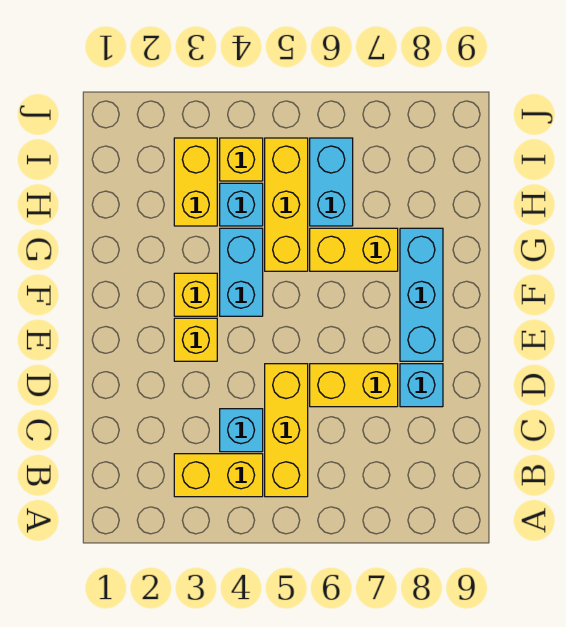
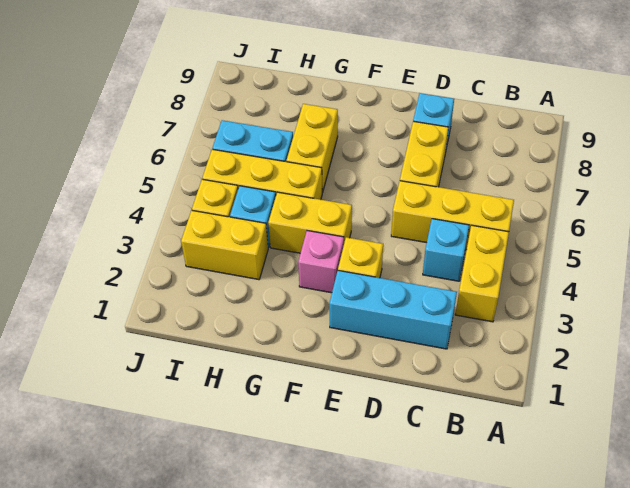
cyan brick E8:G8 level 1 -> cyan brick C2:E2 level 1
yellow brick F3 level 1 -> pink brick F3 level 1
cyan brick F4:G4 level 1 -> yellow brick F4:G4 level 1

